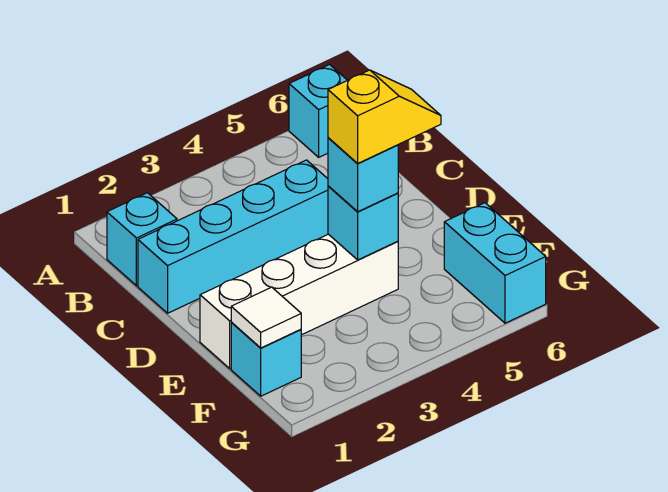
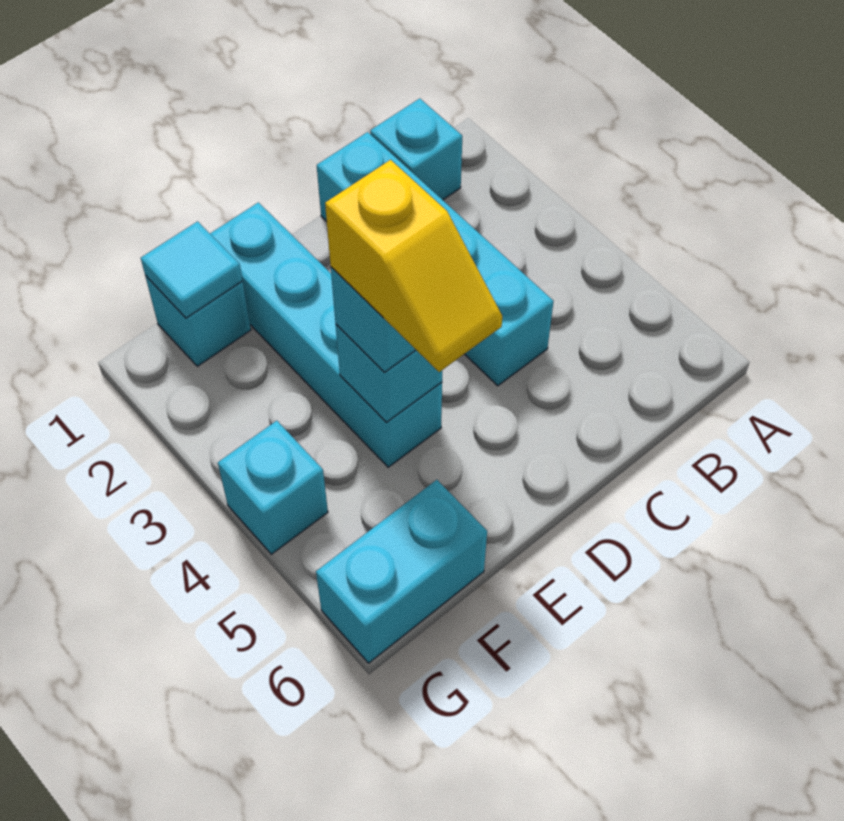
cyan brick A6 level 1 -> cyan brick G4 level 1
white brick E1:E4 level 1 -> cyan brick E1:E4 level 1
white tile F1 level 2 -> cyan tile F1 level 2

